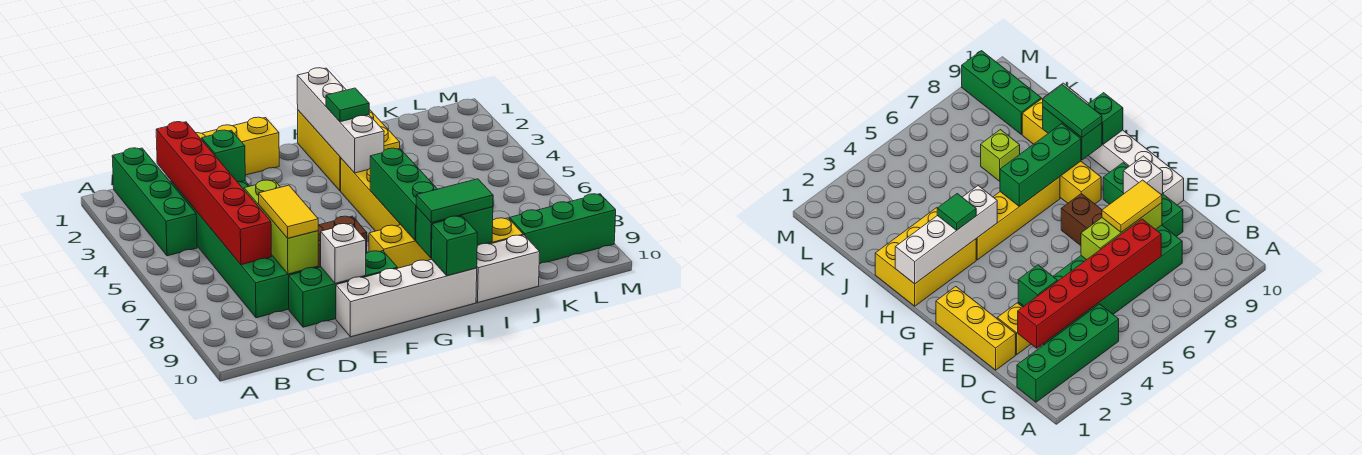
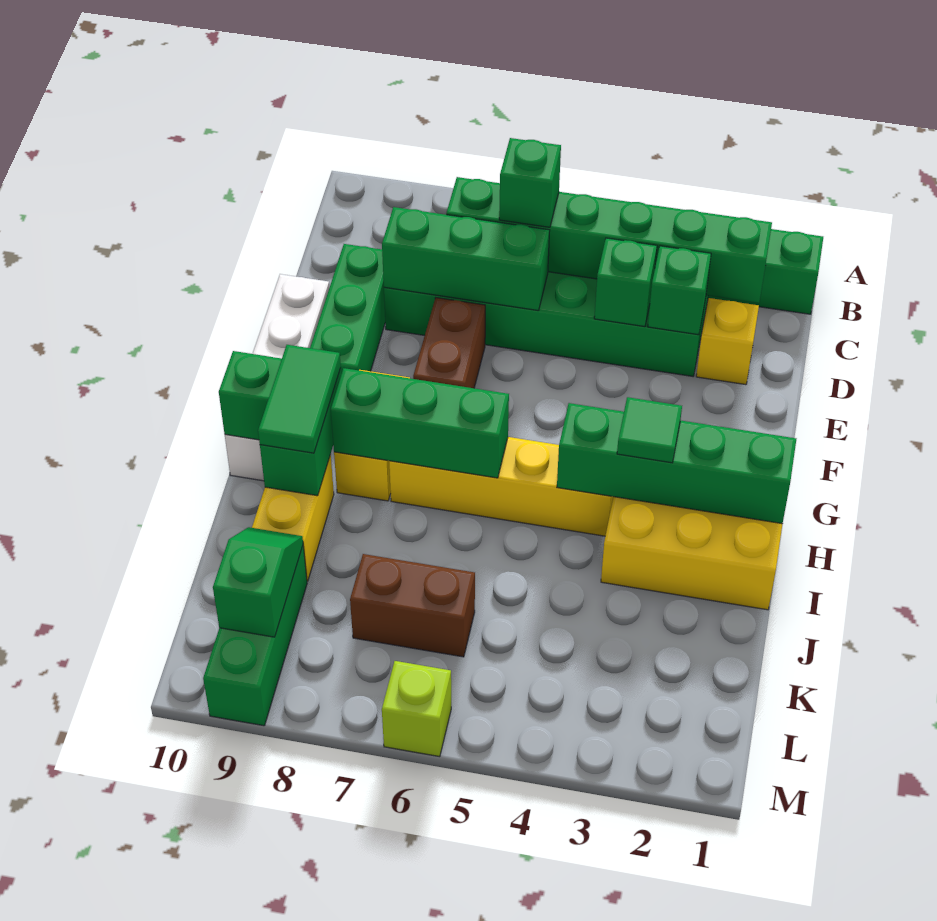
red brick C2:C7 level 2 -> green brick C2:C7 level 2
none -> green brick C6 level 3
yellow brick D1:F1 level 1 -> none
none -> green brick D4 level 2
lime brick D6:D8 level 2 -> green brick D6:D8 level 2
yellow tile D7:D8 level 3 -> none
white brick E9 level 2 -> none
white brick H1:H4 level 2 -> green brick H1:H4 level 2
white brick I10:J10 level 1 -> none
lime brick J7 level 1 -> lime brick M6 level 1
none -> brown brick K6:K7 level 1
none -> green slope K9:L9 level 2 top L

